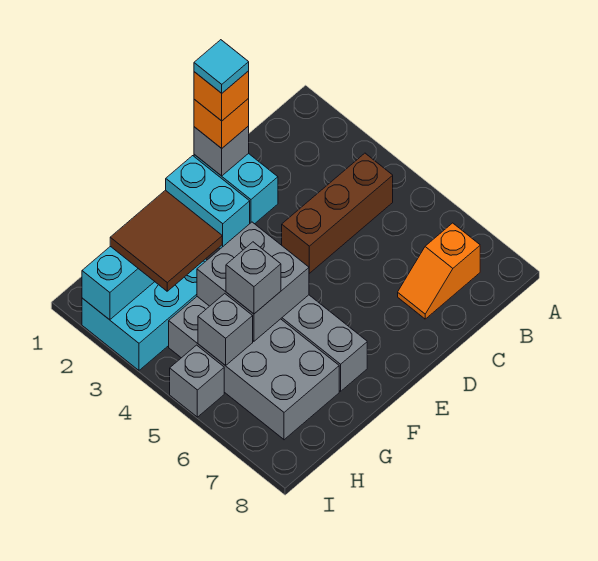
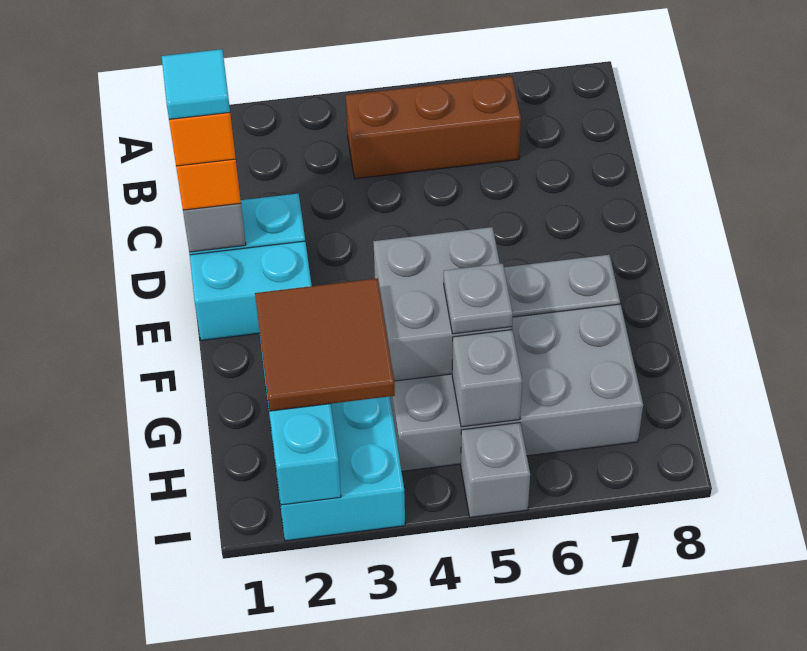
brown brick B4:D4 level 1 -> brown brick B4:B6 level 1
orange slope B7:C7 level 1 top B -> none
grey brick G5 level 3 -> grey plate G5 level 3

